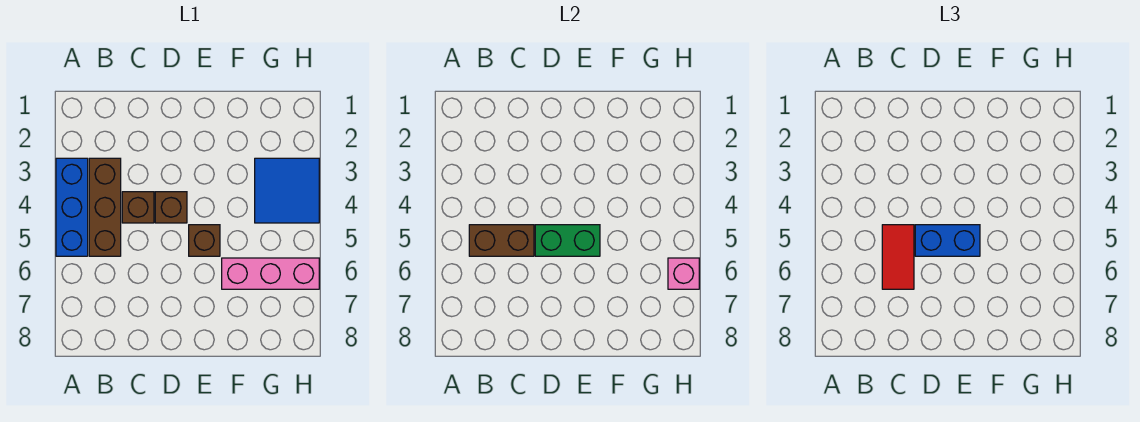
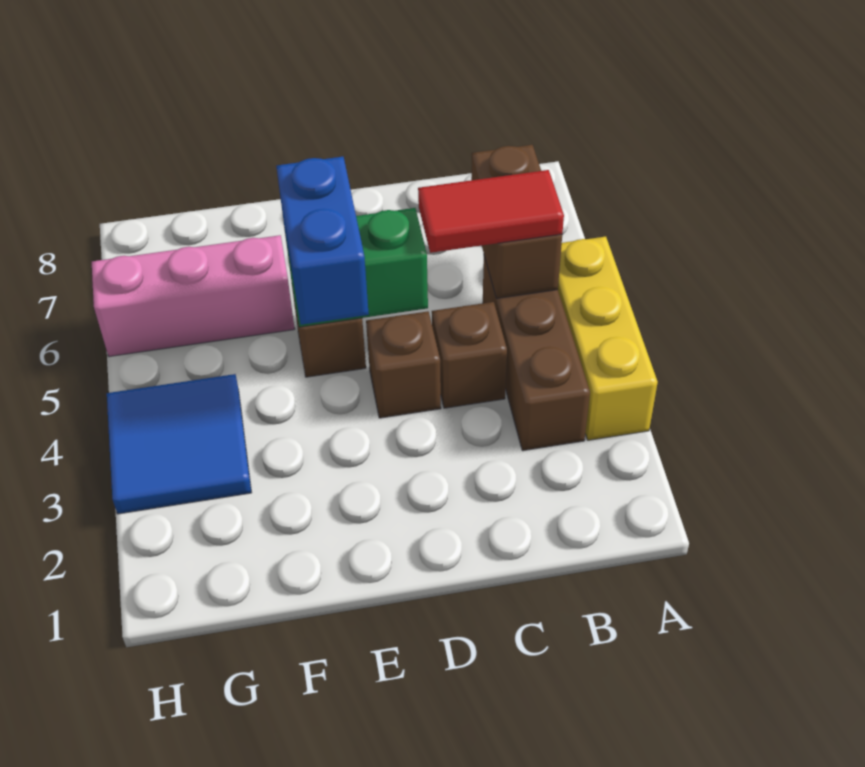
blue brick A3:A5 level 1 -> yellow brick A3:A5 level 1
brown brick B5:C5 level 2 -> brown brick B5:B6 level 2
red tile C5:C6 level 3 -> red tile B5:C5 level 3
blue brick D5:E5 level 3 -> blue brick E4:E5 level 3
pink brick H6 level 2 -> none

